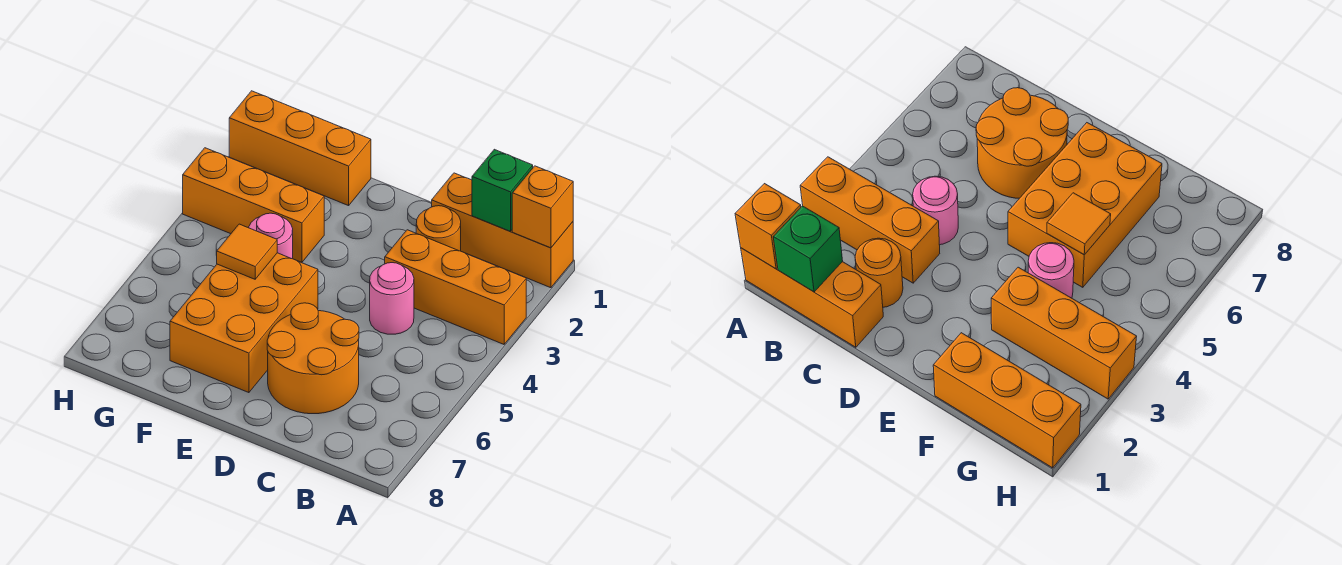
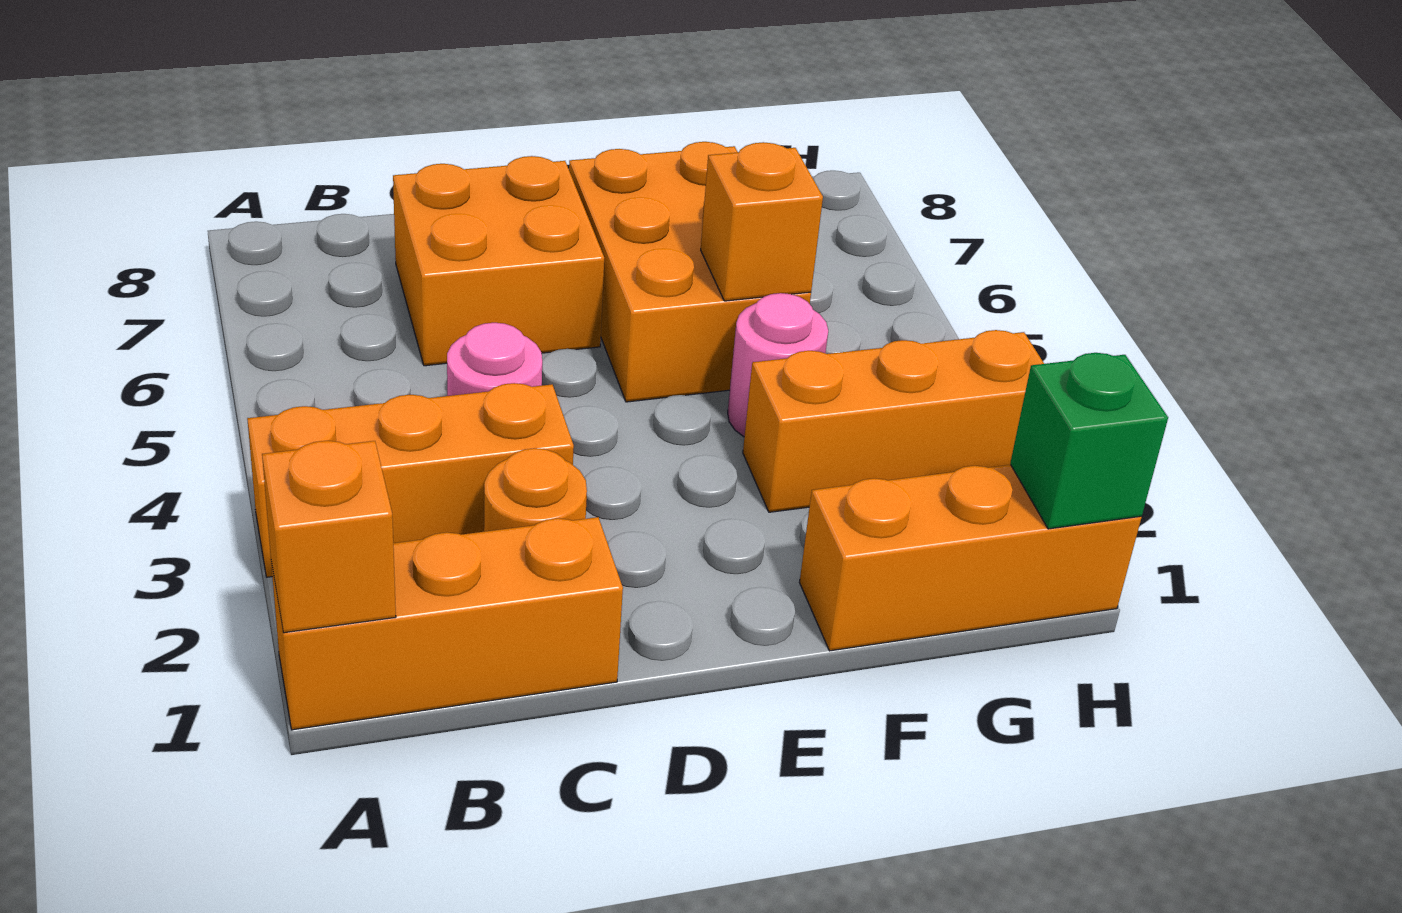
green brick B1 level 2 -> green brick H1 level 2
orange round brick C6:D7 level 1 -> orange brick C6:D7 level 1
orange tile F5 level 2 -> orange brick F5 level 2

